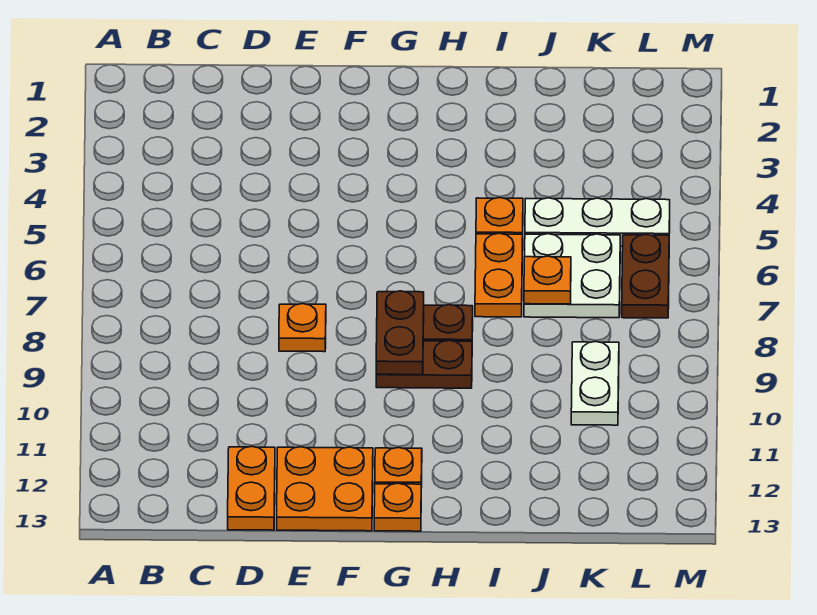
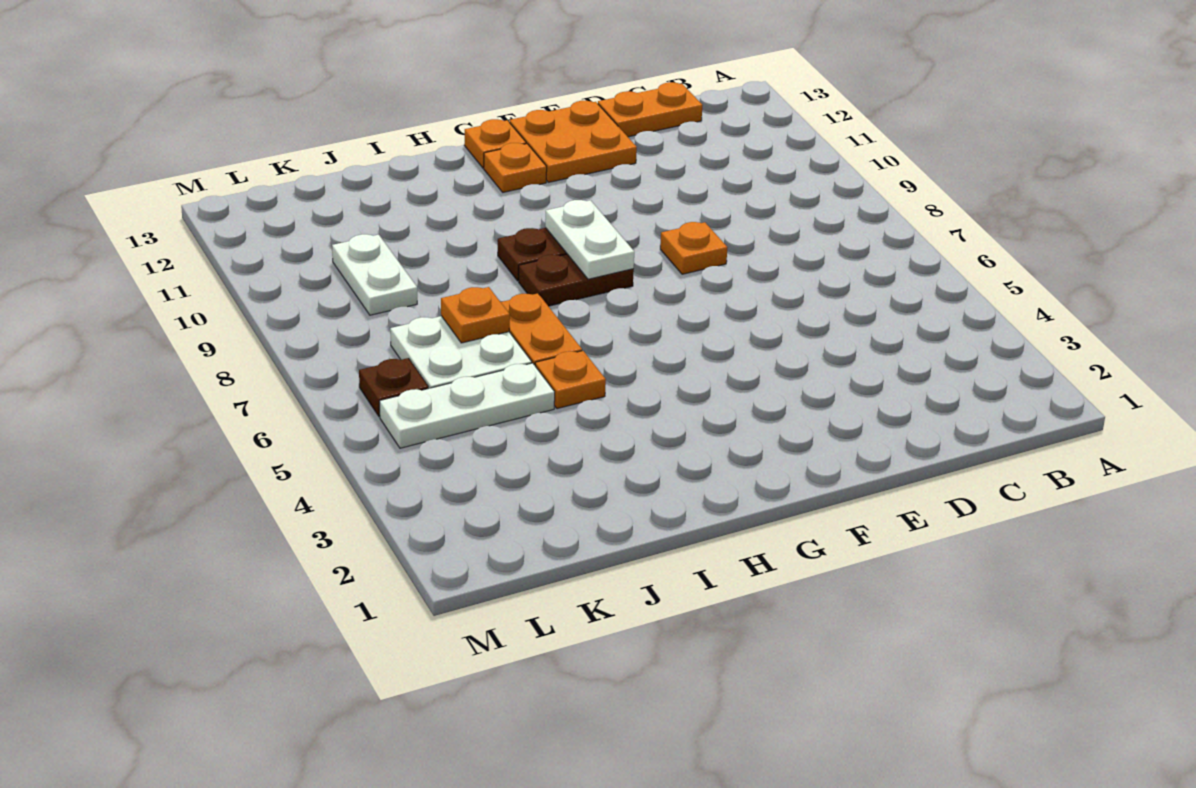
orange plate D12:D13 level 1 -> orange plate C13:D13 level 1
brown plate G8:G9 level 2 -> white plate G8:G9 level 2
brown plate L6:L7 level 1 -> brown plate L6 level 1

